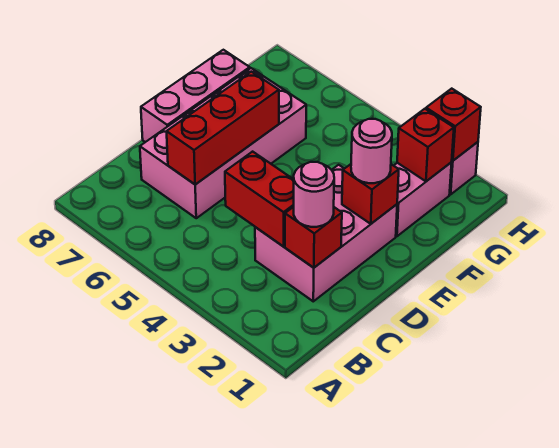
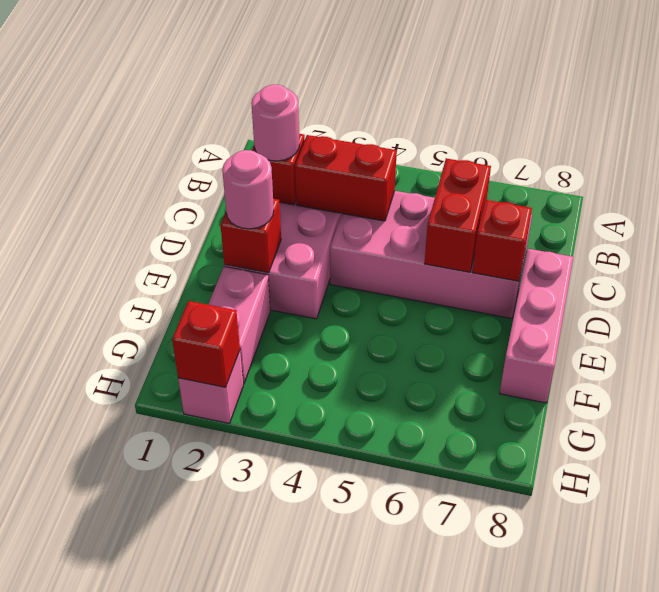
pink brick C6:F7 level 1 -> pink brick C4:D7 level 1
red brick C6:E6 level 2 -> red brick C6:D6 level 2
red brick G2 level 2 -> red brick D7 level 2

